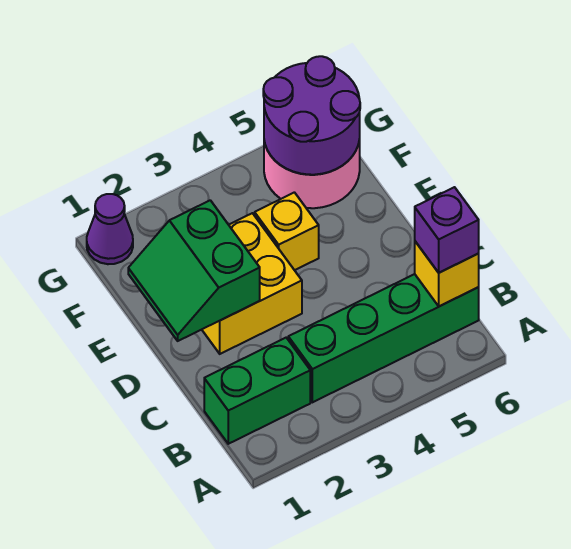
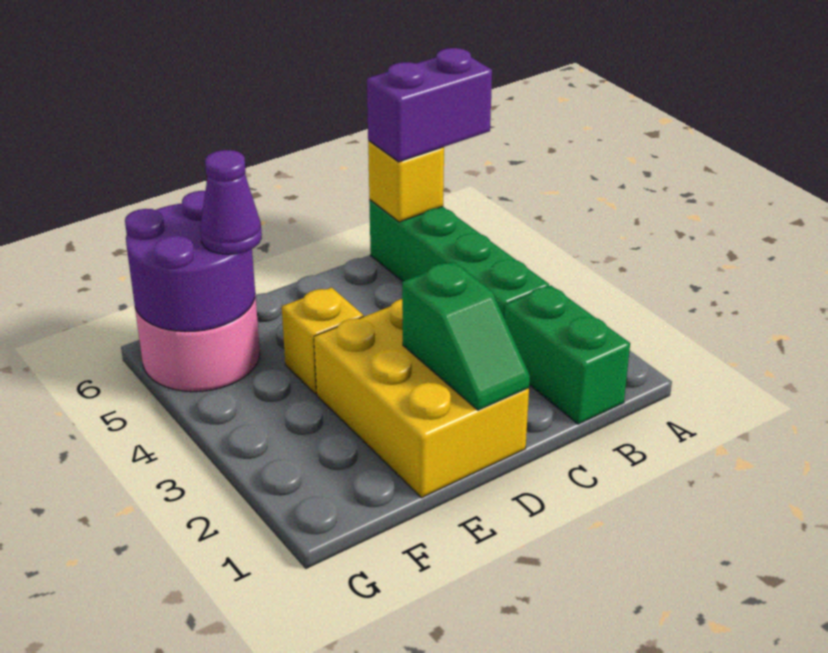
purple brick B6 level 3 -> purple brick A6:B6 level 3
green slope D1:E2 level 2 top 2 -> green slope D1:D2 level 2 top 2
yellow brick D2:E3 level 1 -> yellow brick D1:E3 level 1
purple cone G1 level 1 -> purple cone F5 level 3

